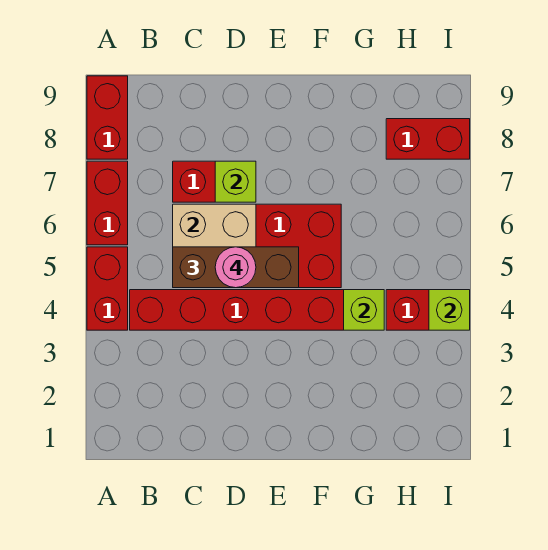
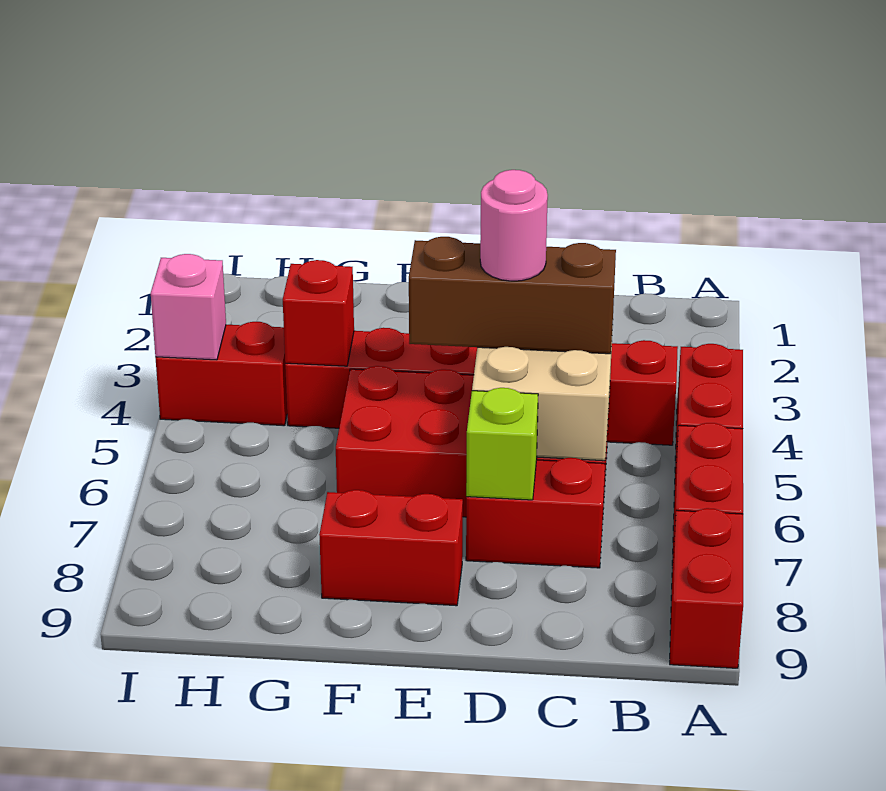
lime brick G4 level 2 -> red brick G4 level 2
red brick H8:I8 level 1 -> red brick E8:F8 level 1
lime brick I4 level 2 -> pink brick I4 level 2

